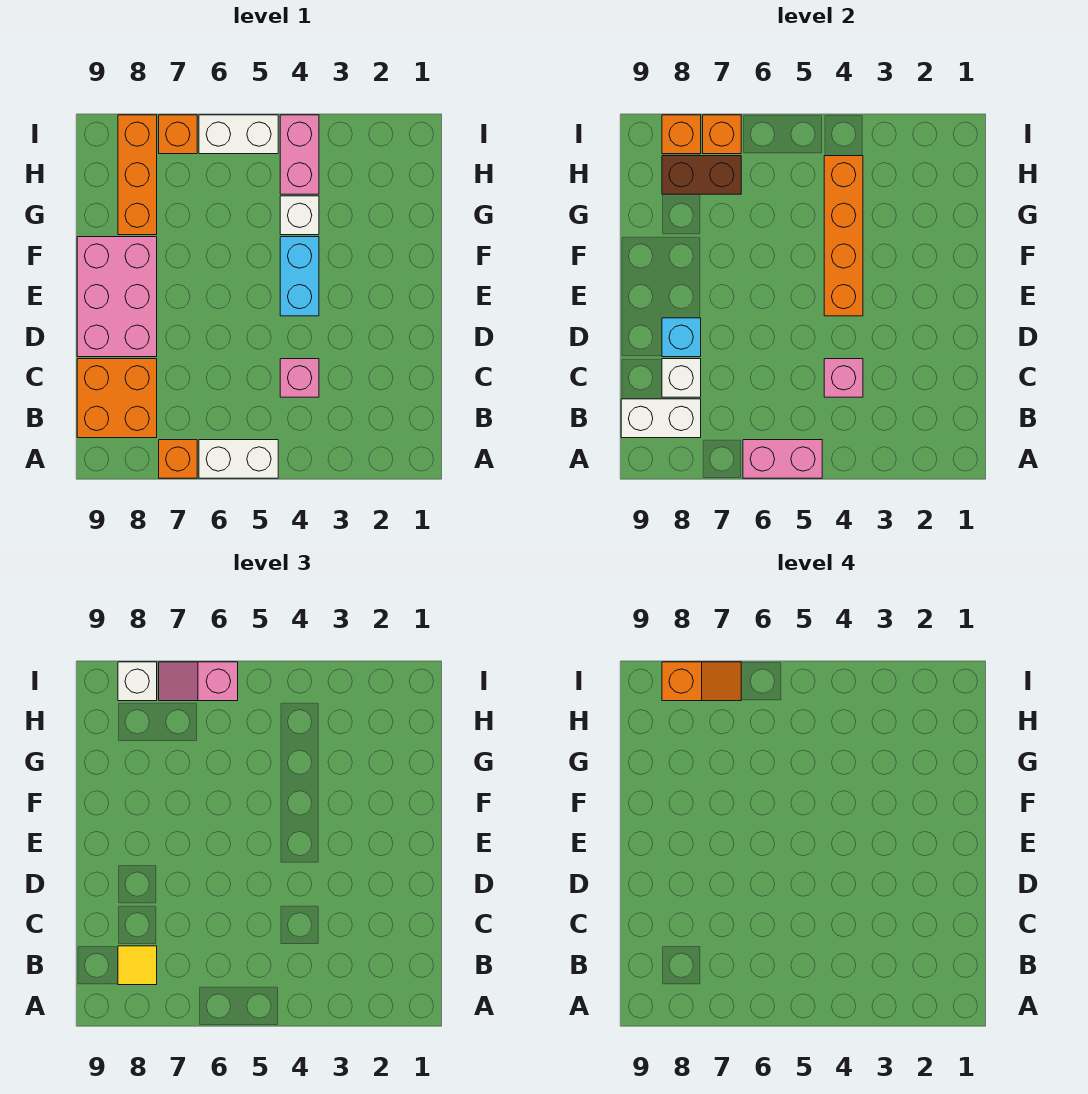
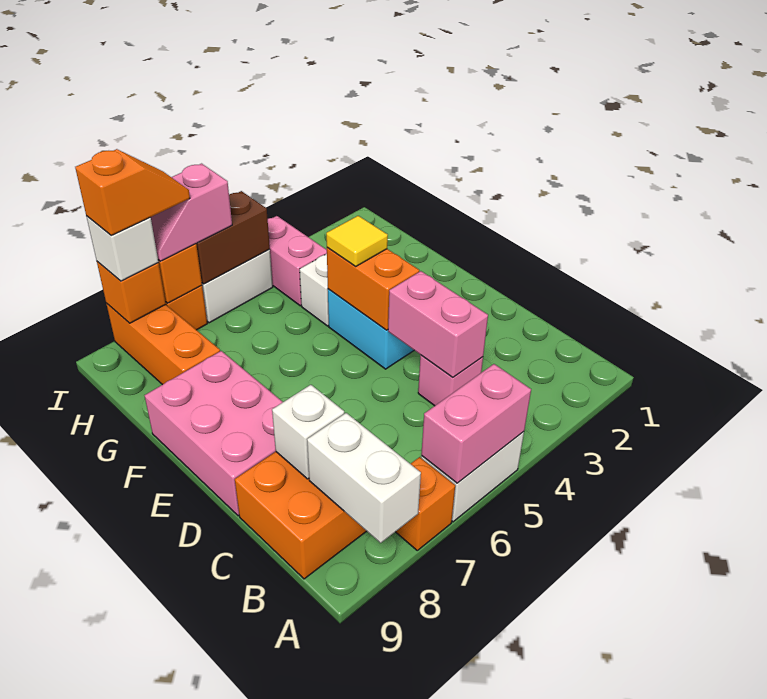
white brick B8:B9 level 2 -> white brick A8:B8 level 2
yellow tile B8 level 3 -> yellow tile F4 level 3
pink brick C4 level 2 -> pink brick C4:D4 level 2
cyan brick D8 level 2 -> none
orange brick E4:H4 level 2 -> orange brick E4:F4 level 2
brown brick H7:H8 level 2 -> brown brick I5:I6 level 2

